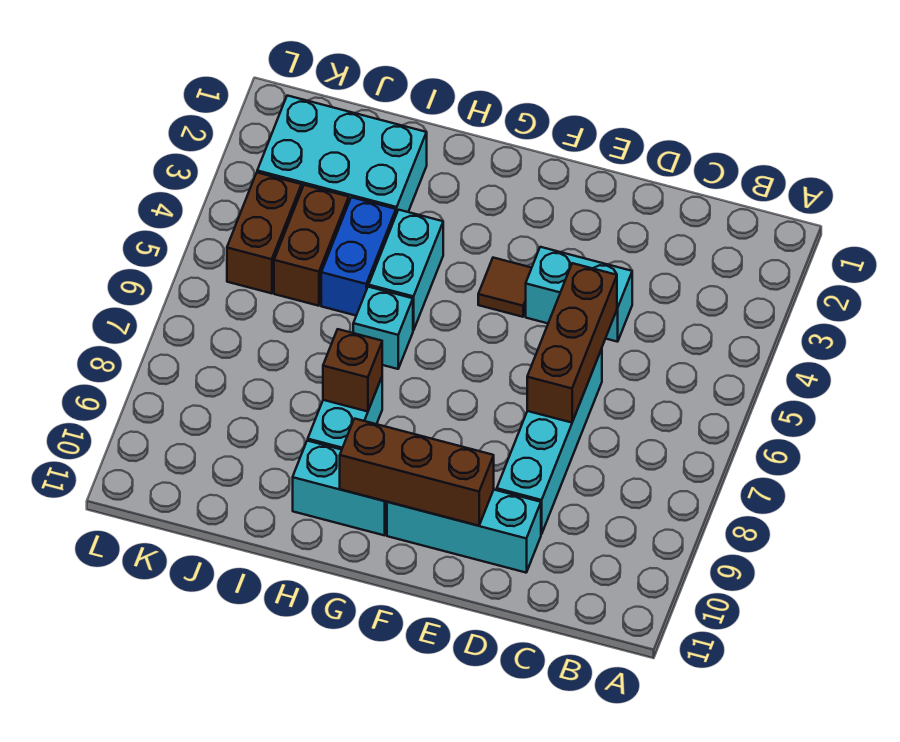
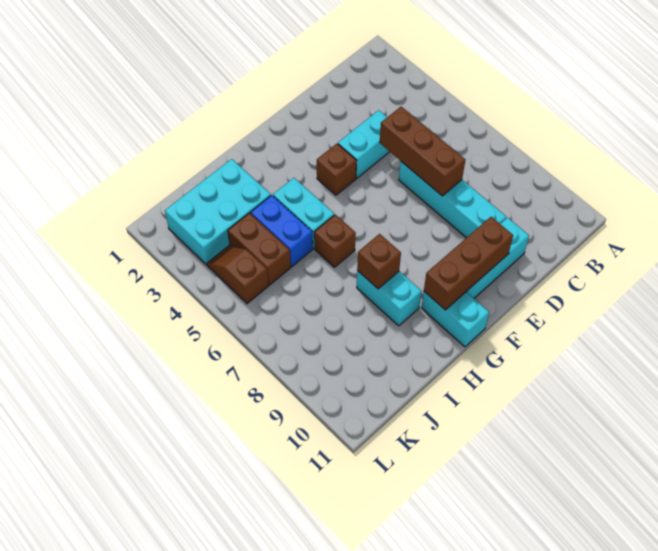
brown tile F4 level 1 -> brown brick F4 level 1
cyan brick G10:H10 level 1 -> cyan brick G10:G11 level 1
cyan brick H6 level 1 -> brown brick H6 level 1
brown brick K4:K5 level 1 -> brown slope K4:K5 level 1 top 5

